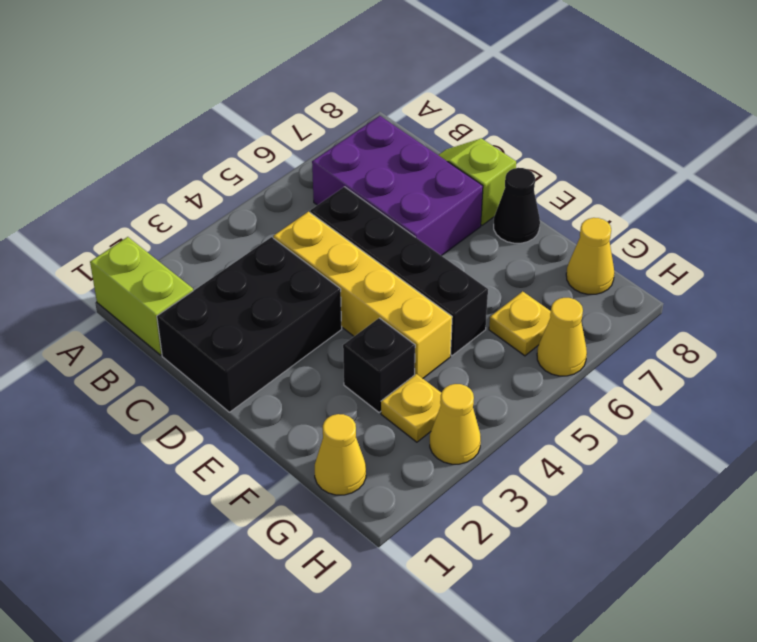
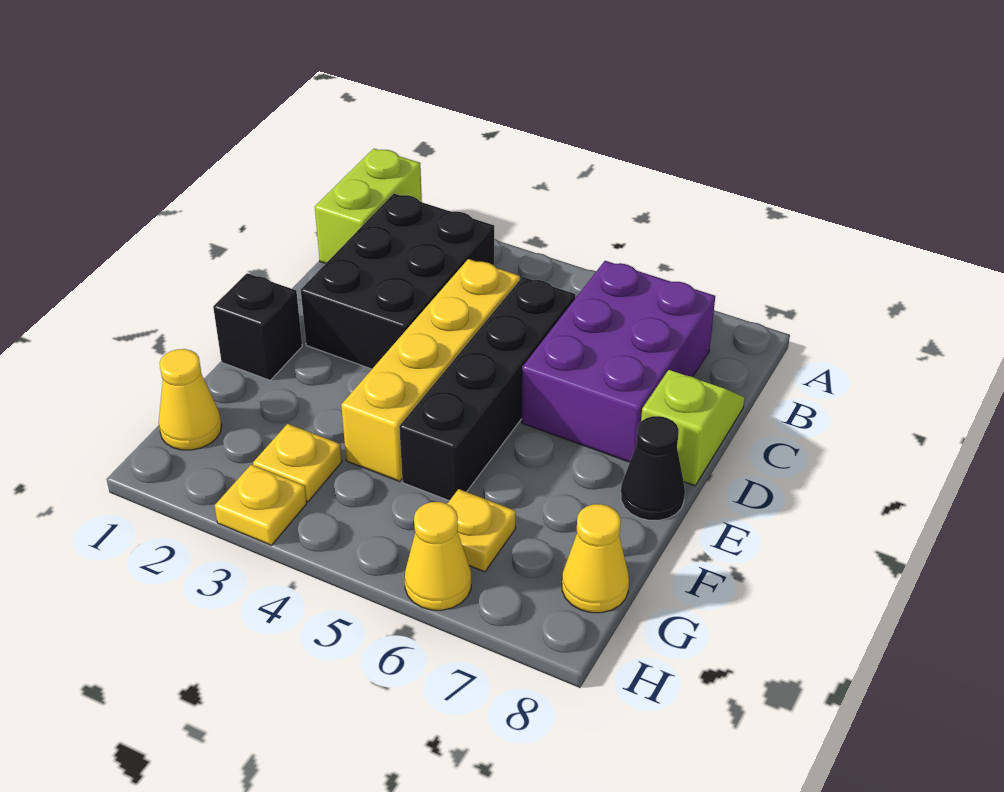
black brick C1:D3 level 1 -> black brick B2:D3 level 1
black brick F3 level 1 -> black brick E1 level 1
yellow cone H3 level 1 -> yellow plate H3 level 1

